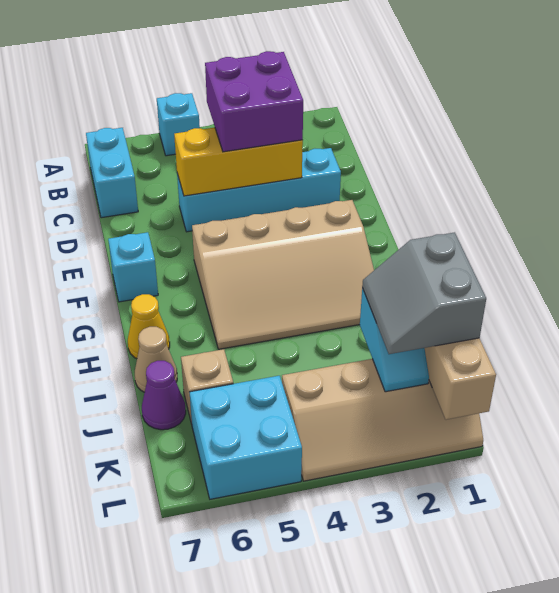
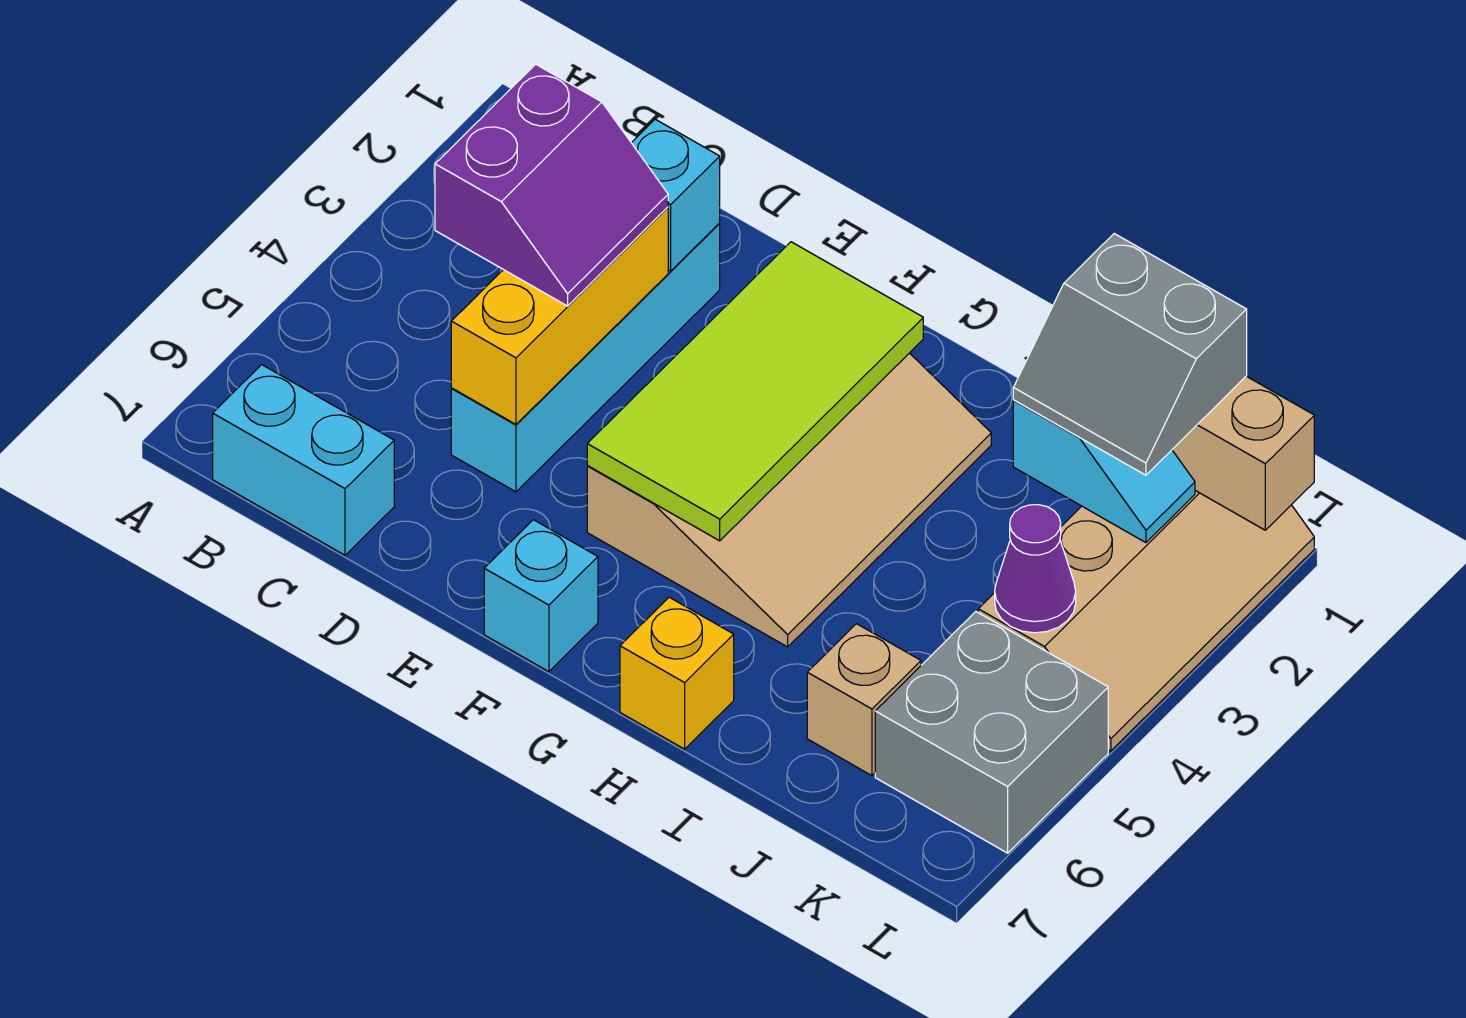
cyan brick A5 level 1 -> cyan brick D2 level 2
purple brick C3:D4 level 3 -> purple slope C3:D4 level 3 top C
none -> lime tile F2:G5 level 2
yellow cone H7 level 1 -> yellow brick H7 level 1
tan cone I7 level 1 -> none
purple cone J7 level 1 -> purple cone K4 level 2
cyan brick K5:L6 level 1 -> grey brick K5:L6 level 1

